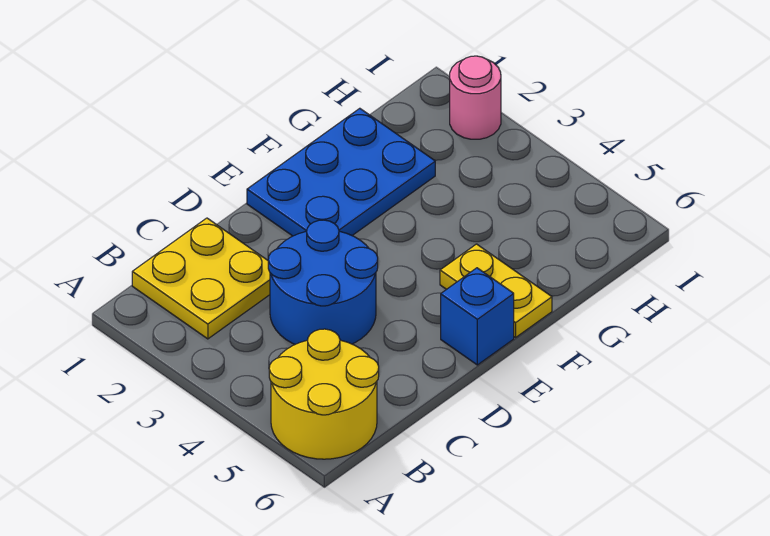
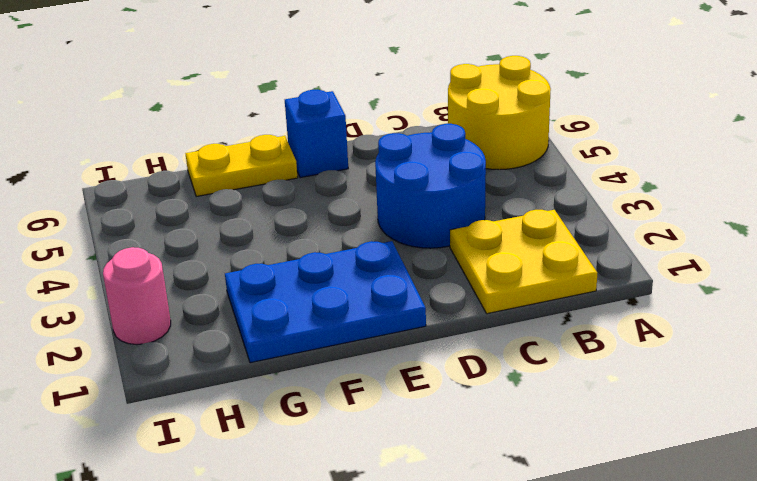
yellow plate F5:F6 level 1 -> yellow plate F6:G6 level 1

